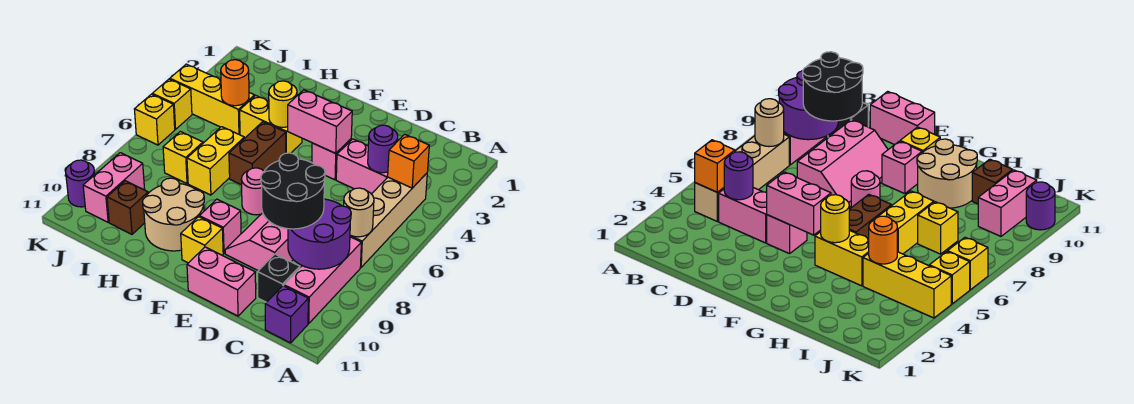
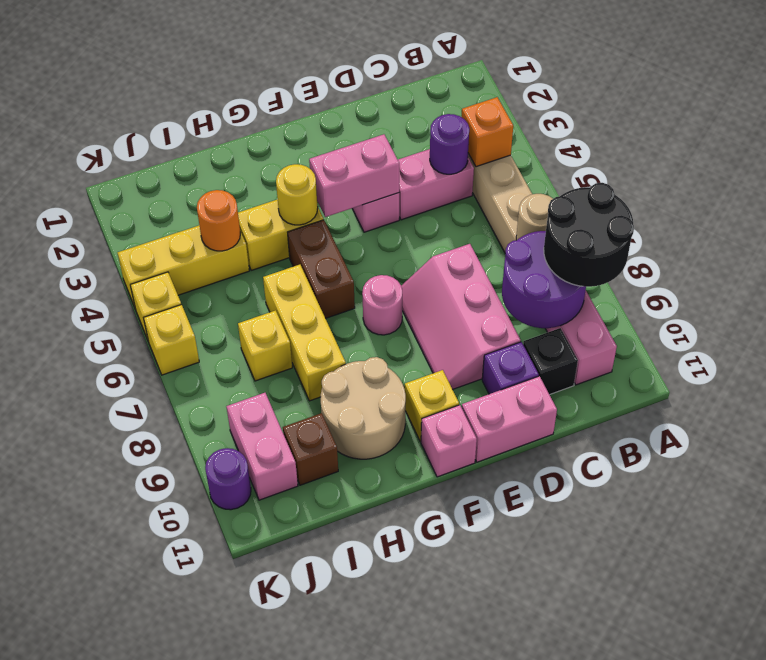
purple brick B11 level 1 -> purple brick D10 level 1
black round brick C8:D9 level 3 -> black round brick A8:B9 level 3
pink brick F9 level 1 -> pink brick F11 level 1
yellow brick H6:H7 level 1 -> yellow brick H6:H8 level 1

